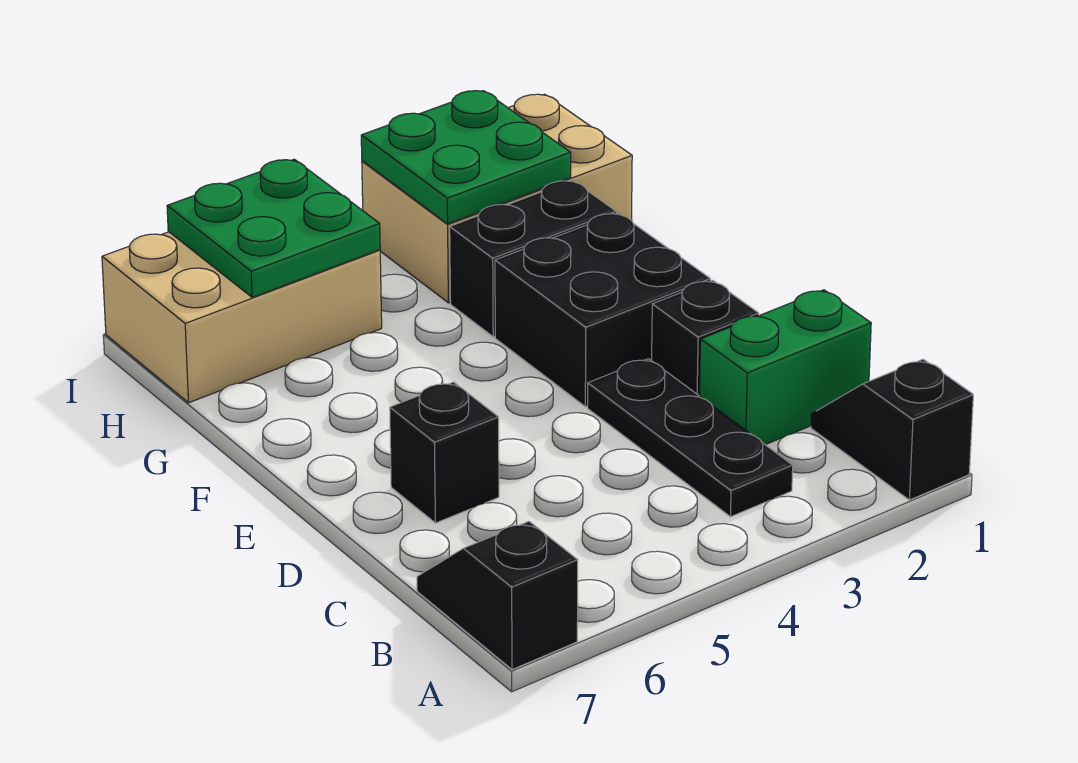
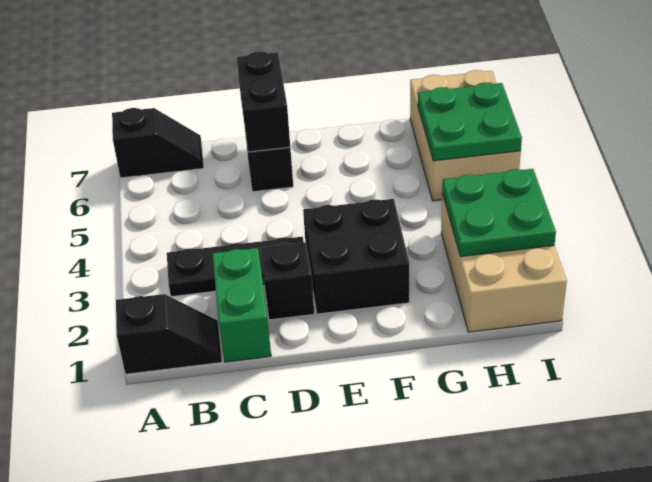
black brick G2:G3 level 1 -> black brick D6:D7 level 2

